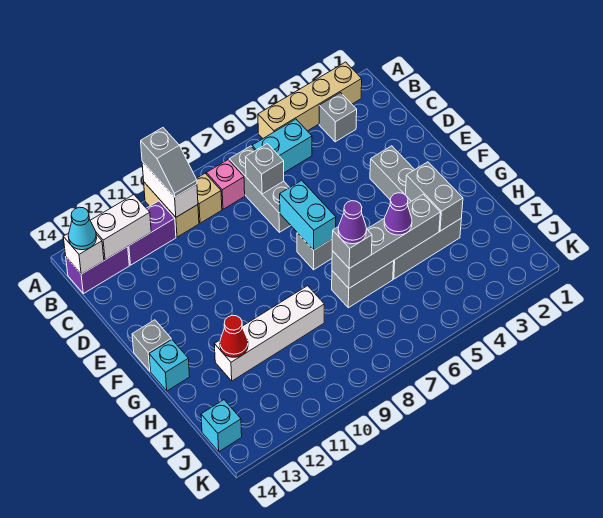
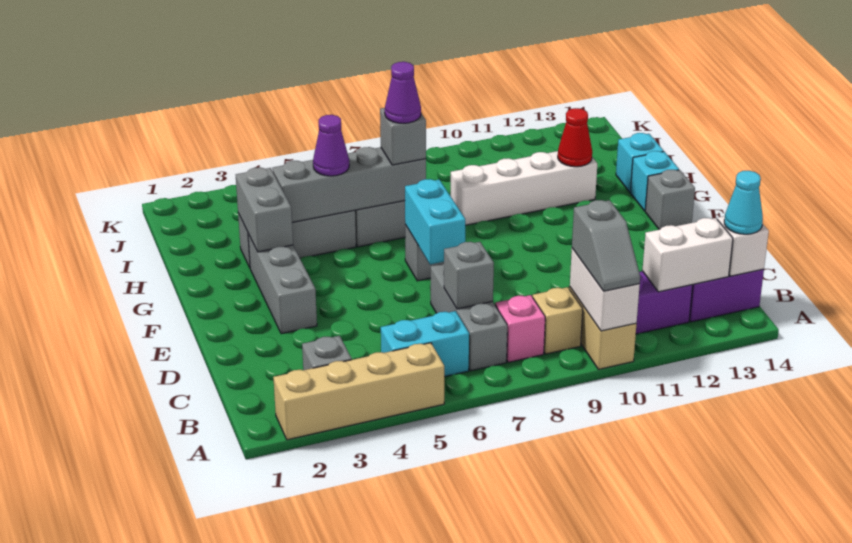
grey slope A10:B10 level 3 top A -> grey slope A10:B10 level 3 top B
cyan brick J14 level 1 -> cyan brick H14 level 1

